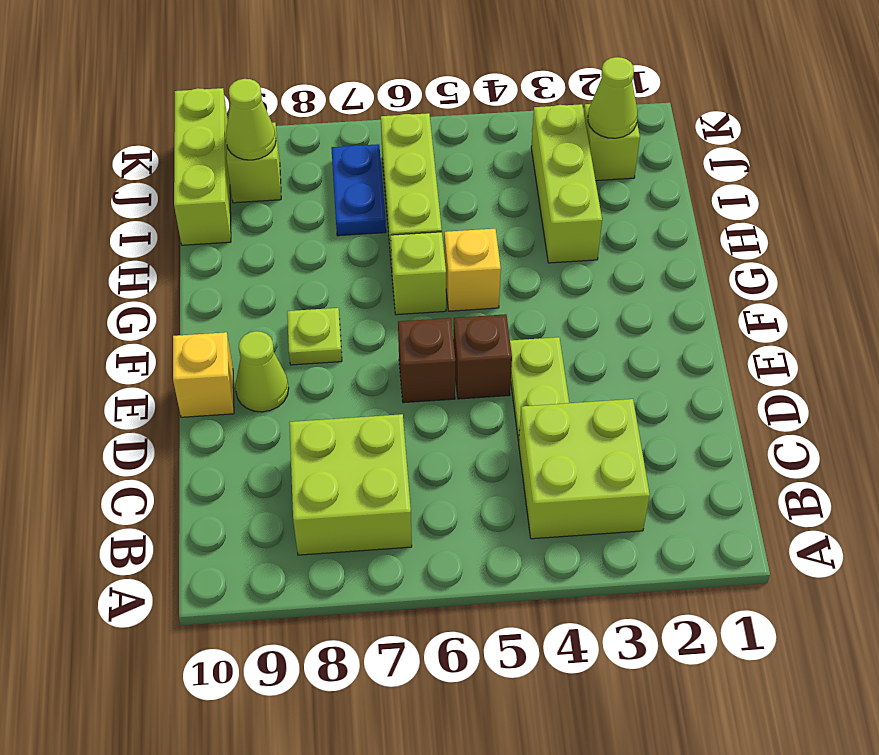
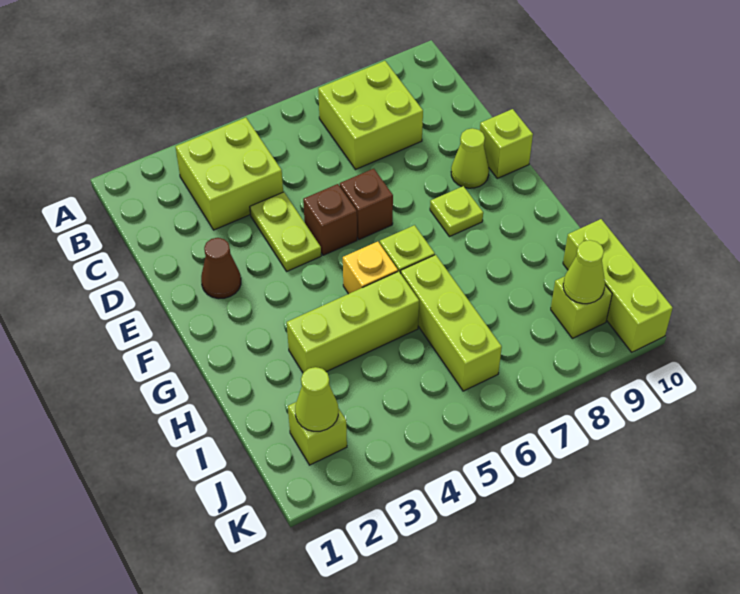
none -> brown cone E2 level 1
yellow brick E10 level 1 -> lime brick E10 level 1
lime brick H3:J3 level 1 -> lime brick H3:H5 level 1
blue plate I7:J7 level 1 -> none

